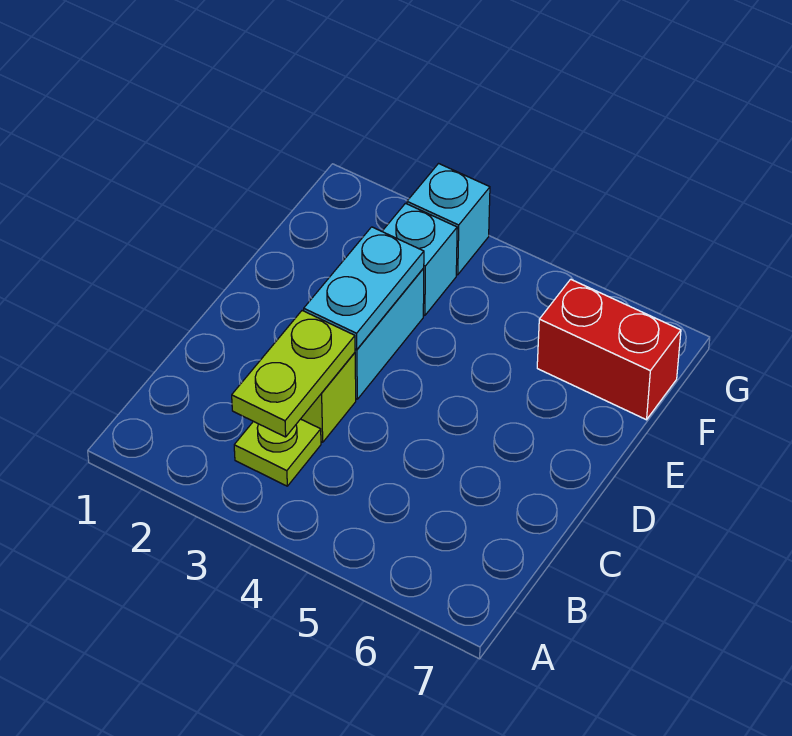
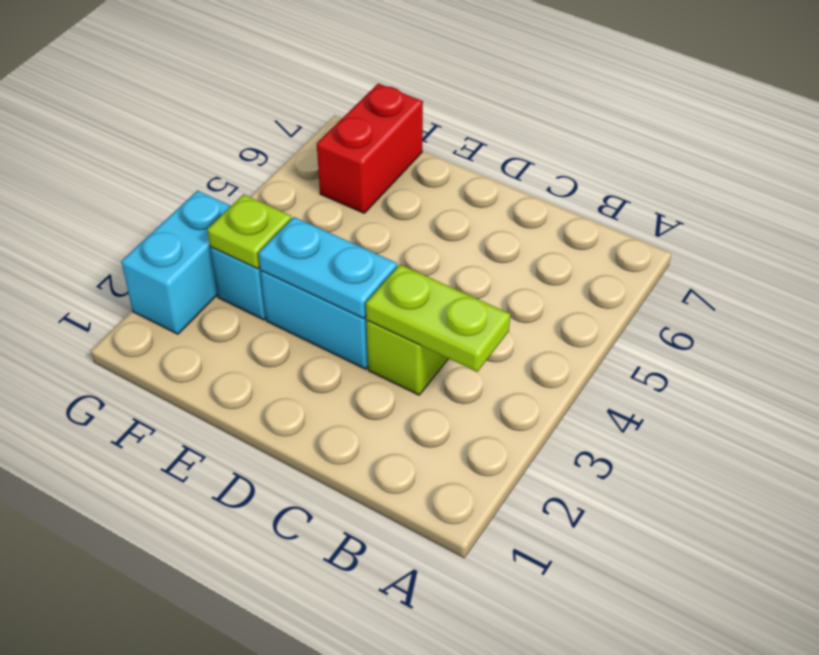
lime plate B3 level 1 -> lime plate F3 level 2
cyan brick G3 level 1 -> cyan brick G2:G3 level 1

